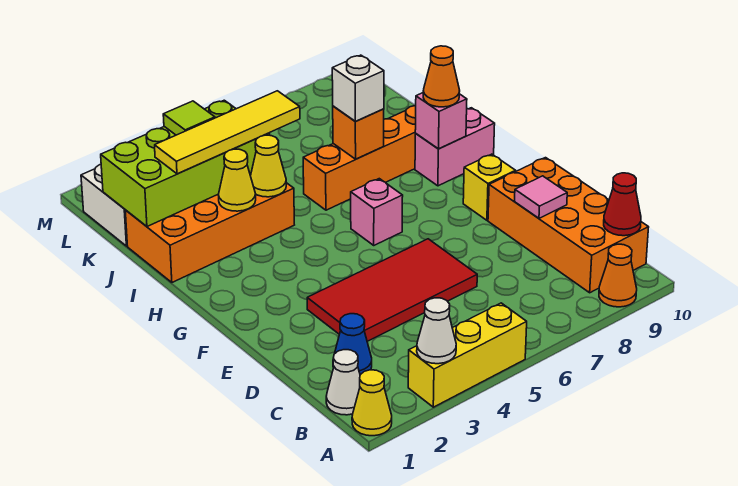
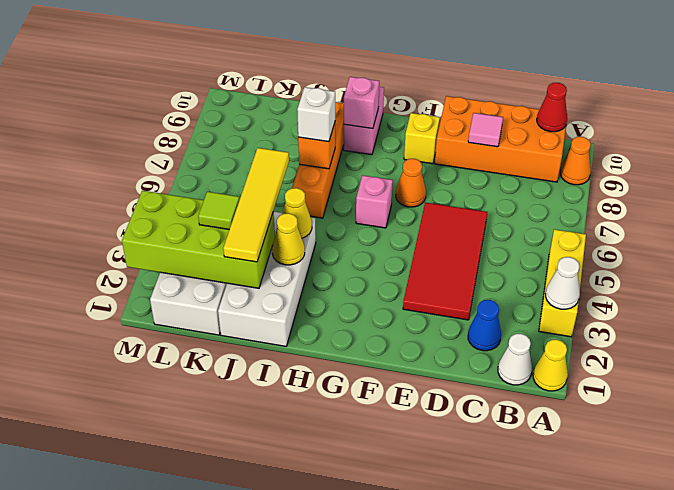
orange cone H9 level 3 -> orange cone F7 level 1
orange brick I1:J4 level 1 -> white brick I1:J4 level 1
lime brick J1:K4 level 2 -> lime brick J2:M3 level 2

